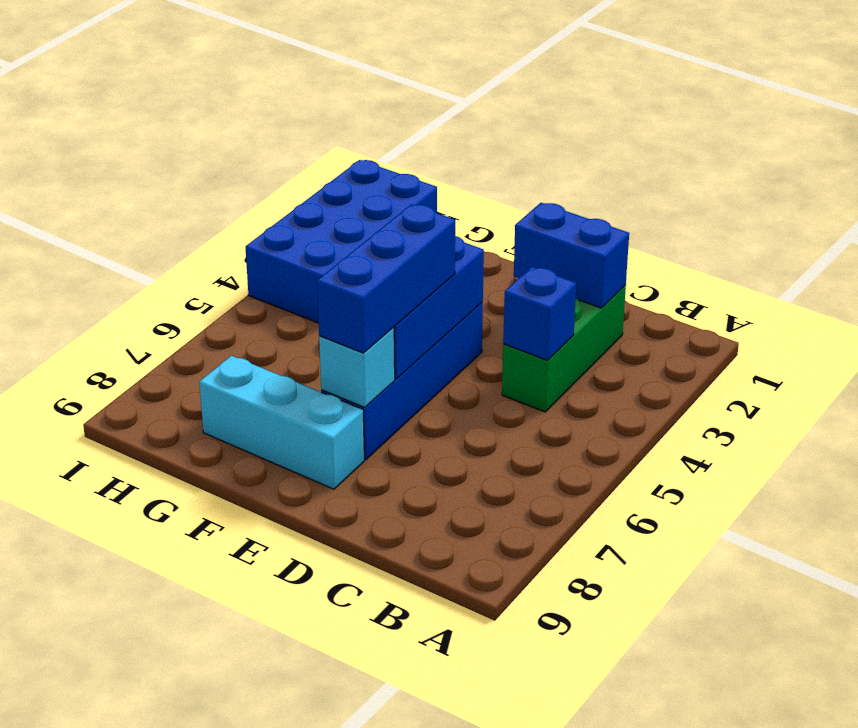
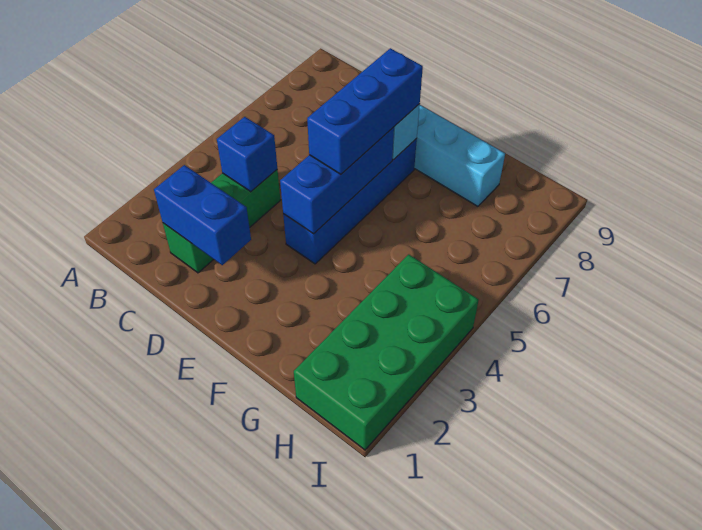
blue brick H1:I4 level 1 -> green brick H1:I4 level 1

